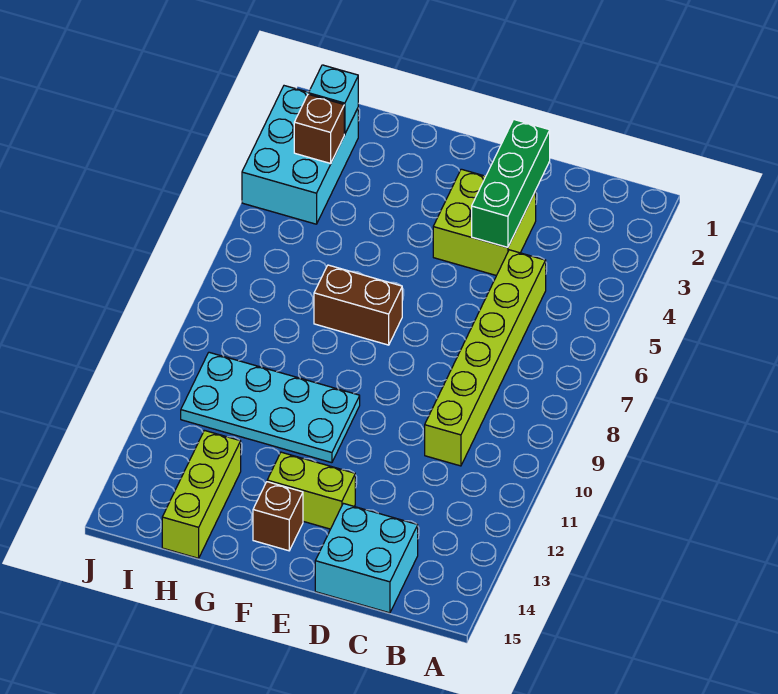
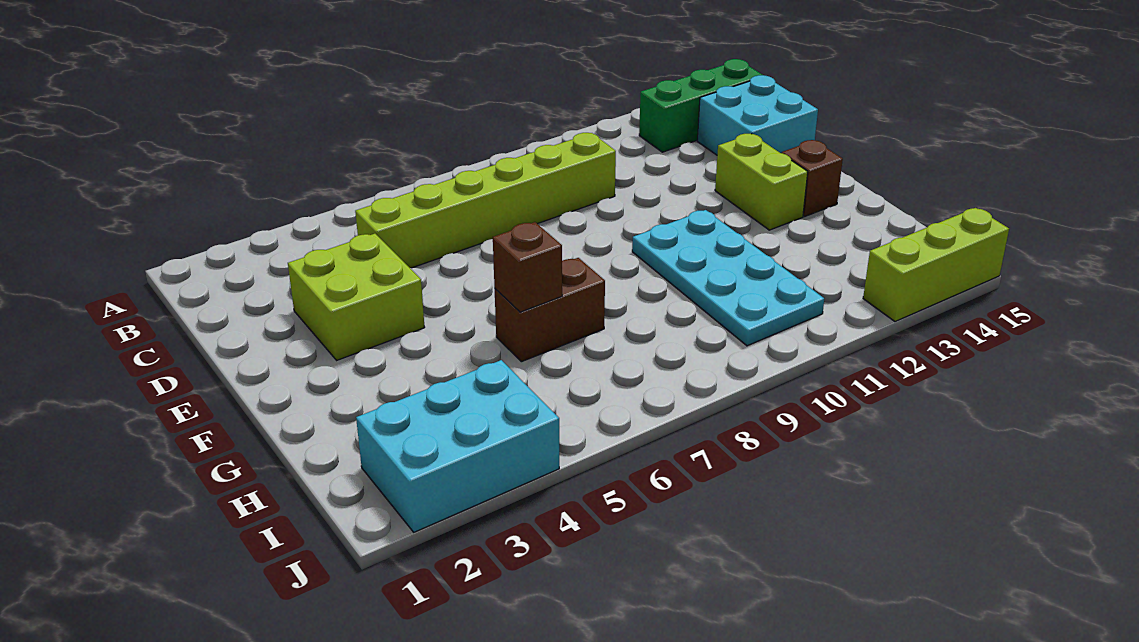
green brick D2:D4 level 2 -> green brick B13:B15 level 1
brown brick F7:G7 level 1 -> brown brick G6:G7 level 1
lime brick H13:H15 level 1 -> lime brick J13:J15 level 1
cyan brick I2 level 2 -> none
brown brick I3 level 2 -> brown brick G6 level 2

